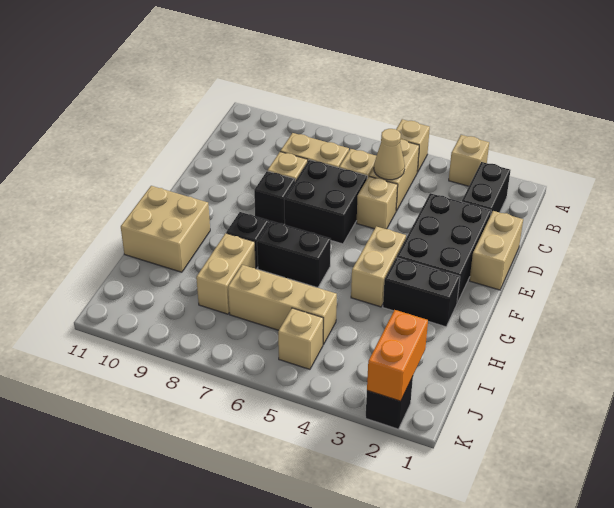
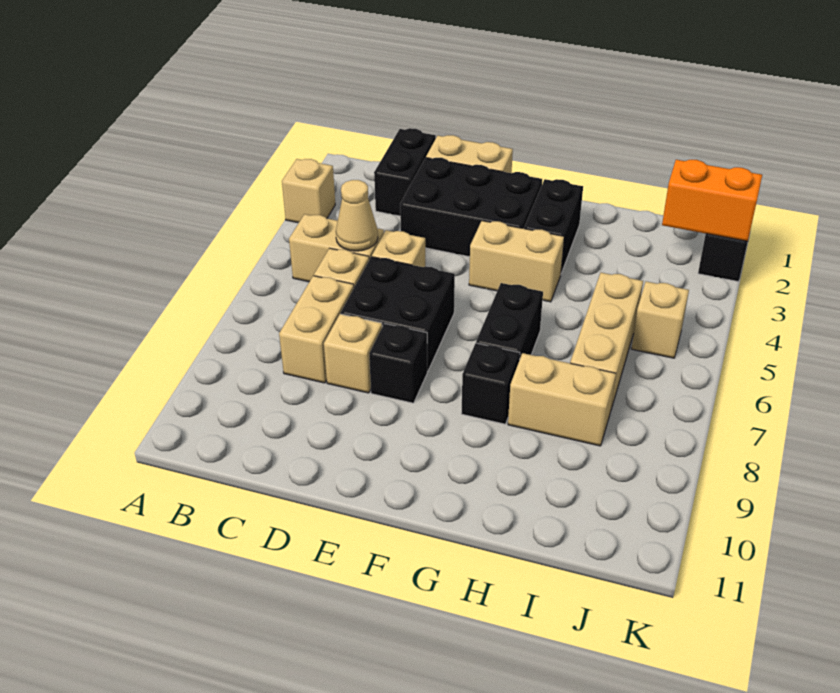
tan brick A5 level 1 -> none
black brick B2:C2 level 1 -> black brick C1:C2 level 1
tan brick G10:H11 level 1 -> none

